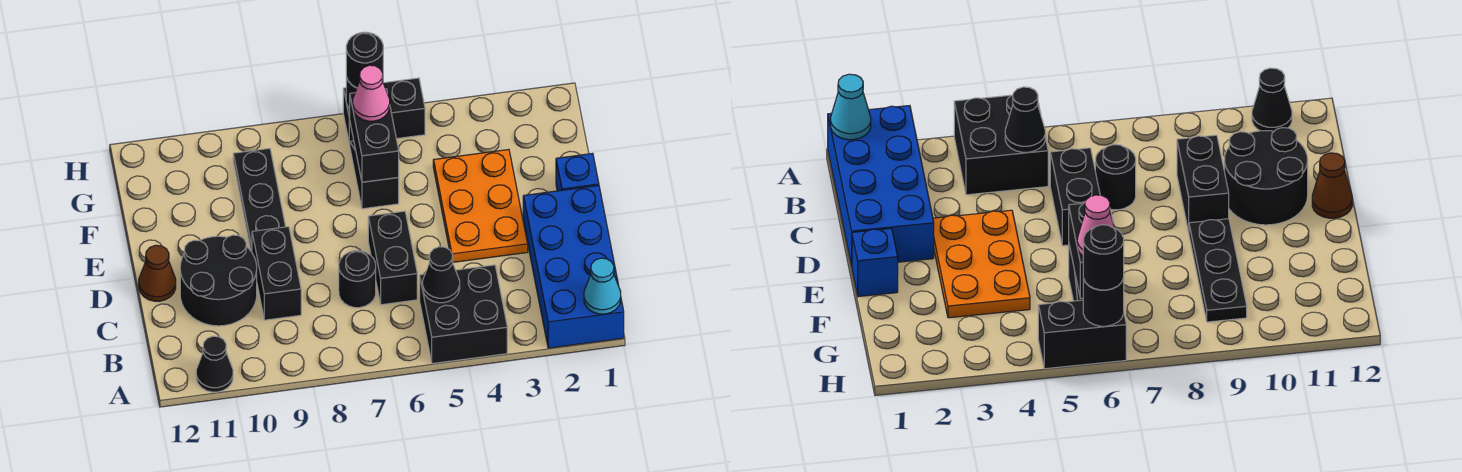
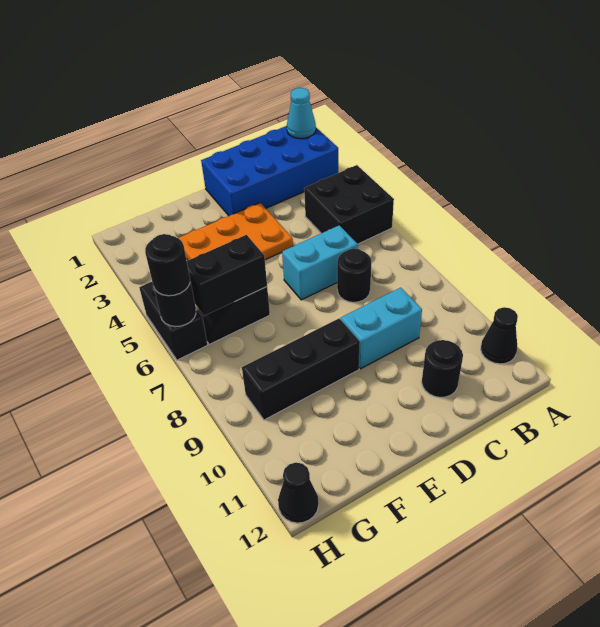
black cone B5 level 2 -> black cone H12 level 1
black brick C6:D6 level 1 -> cyan brick C6:D6 level 1
black brick C9:D9 level 1 -> cyan brick C9:D9 level 1
black round brick C10:D11 level 1 -> black round brick C11 level 1
brown cone D12 level 1 -> none
blue brick E1 level 1 -> none
black plate E9:G9 level 1 -> black brick E9:G9 level 1
pink cone G6 level 3 -> none

